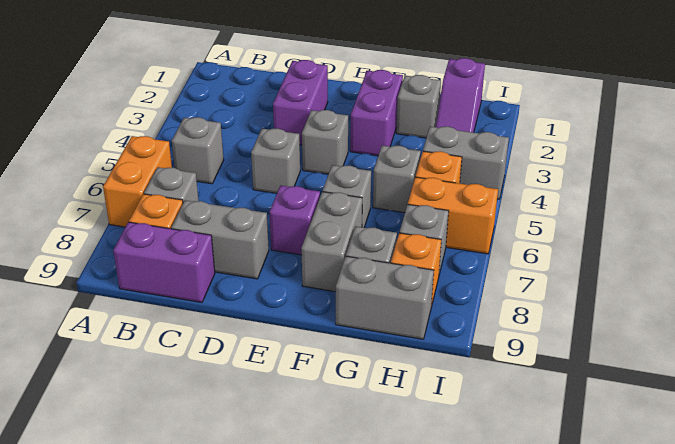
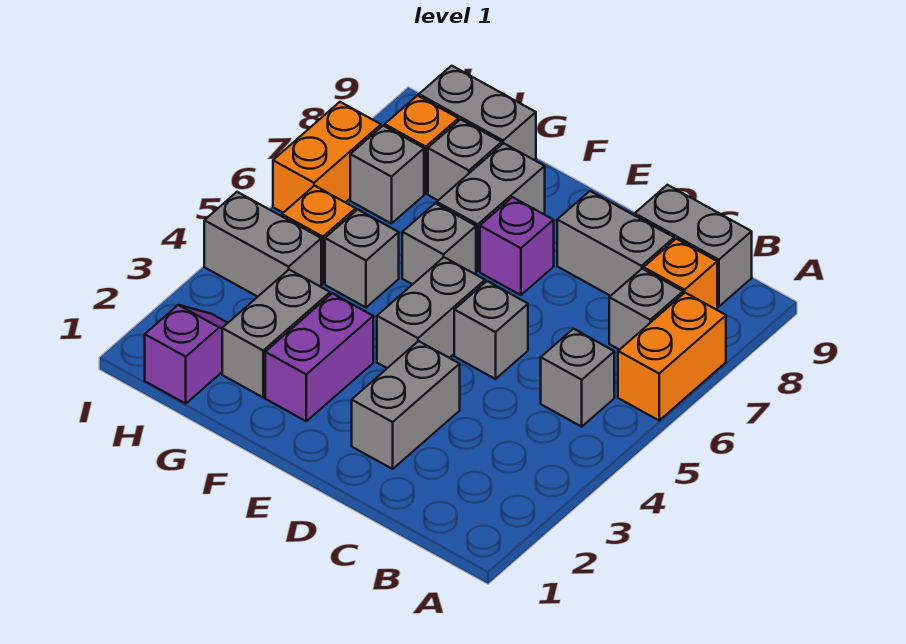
purple brick B9:C9 level 1 -> grey brick B9:C9 level 1
purple brick D2:D3 level 1 -> grey brick D2:D3 level 1
grey brick E4 level 1 -> grey brick E4:E5 level 1
grey brick G2 level 1 -> grey brick G2:G3 level 1
orange brick H6:I6 level 1 -> orange brick I6:I7 level 1

